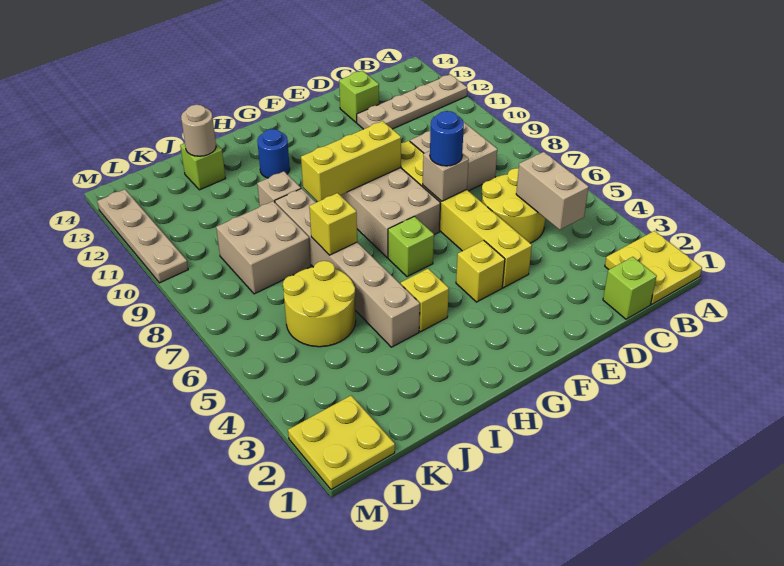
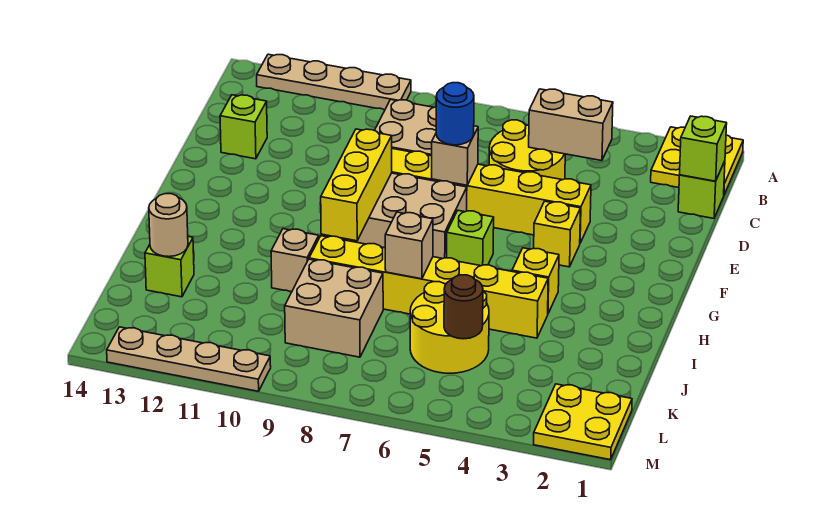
tan plate A12:D12 level 1 -> tan plate A10:A13 level 1
none -> lime brick C1 level 2
blue round brick H12 level 1 -> none
tan brick I4:I9 level 1 -> yellow brick I4:I9 level 1
yellow brick I7 level 2 -> tan brick I7 level 2
none -> brown round brick K5 level 2

